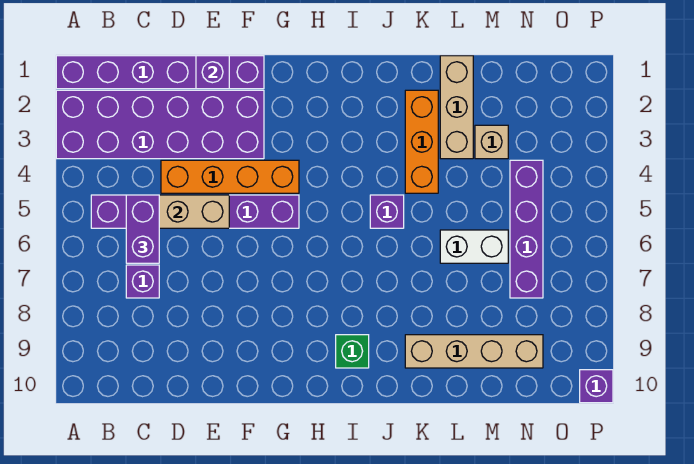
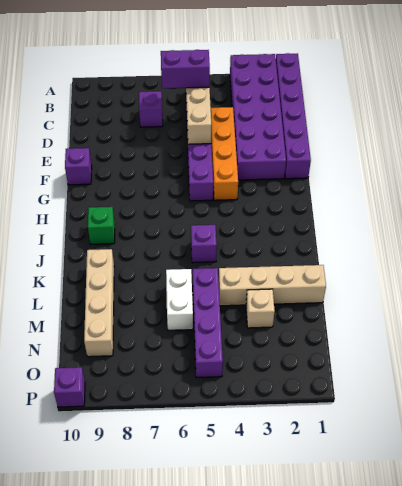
purple brick E1 level 2 -> purple brick F10 level 1
orange brick K2:K4 level 1 -> none
tan brick L1:L3 level 1 -> tan brick L1:L4 level 1
purple brick N4:N7 level 1 -> purple brick L5:O5 level 1

